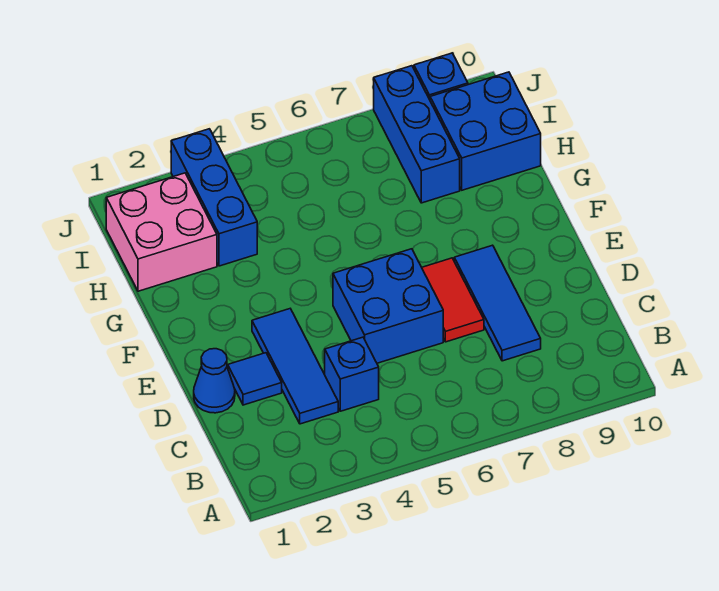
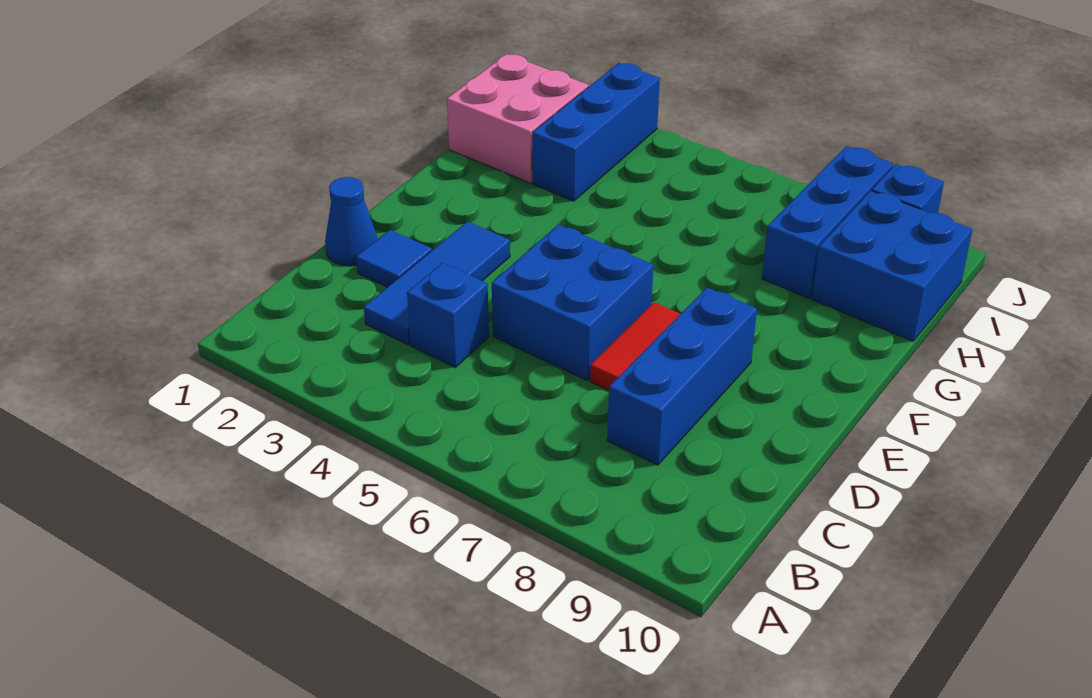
blue tile C8:E8 level 1 -> blue brick C8:E8 level 1

